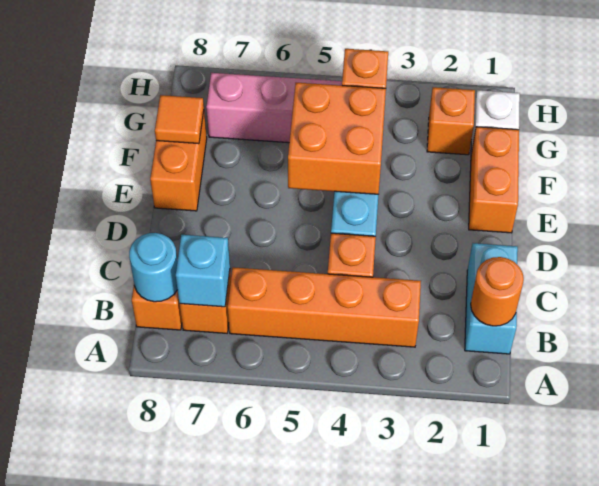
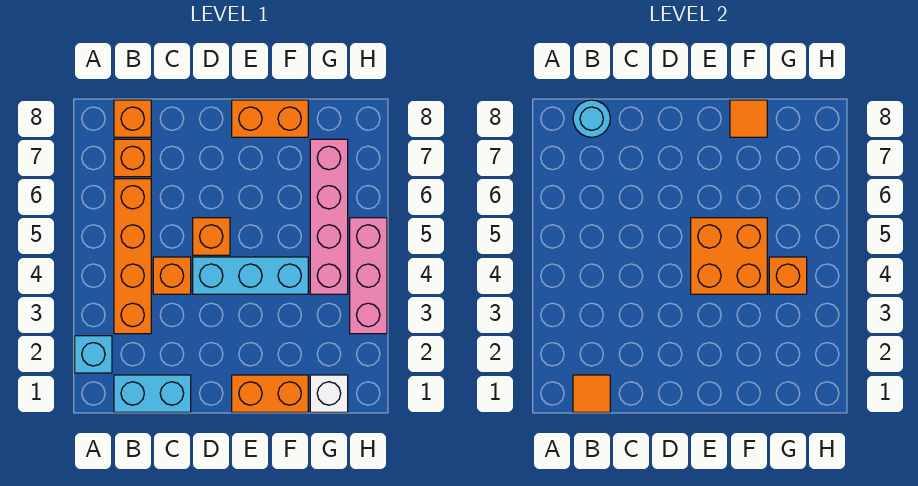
orange round brick B1 level 2 -> orange tile B1 level 2
cyan brick B7 level 2 -> cyan brick A2 level 1
orange brick G2 level 1 -> orange brick D5 level 1
none -> pink brick H3:H5 level 1

